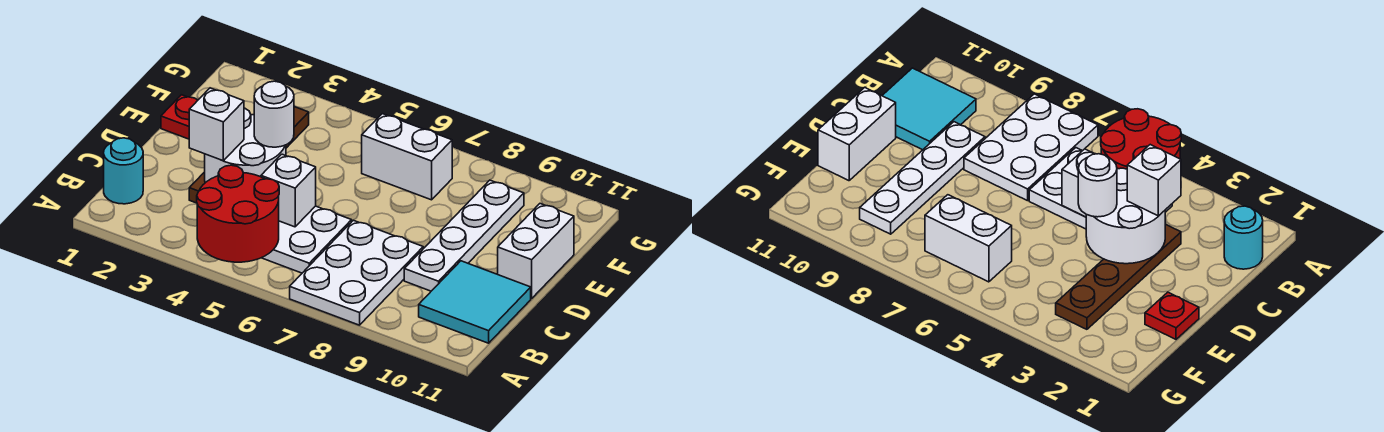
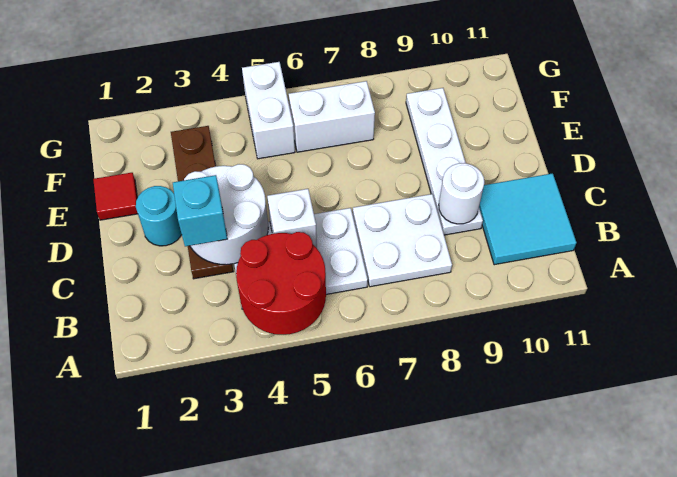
white plate A7:C8 level 1 -> white plate B7:C8 level 1
cyan round brick B1 level 1 -> cyan round brick D2 level 1
white brick C3 level 3 -> cyan brick C3 level 3
white round brick D4 level 3 -> white round brick C9 level 2
white brick D11:E11 level 1 -> white brick F5:G5 level 1
red plate E1 level 1 -> red tile E1 level 1

